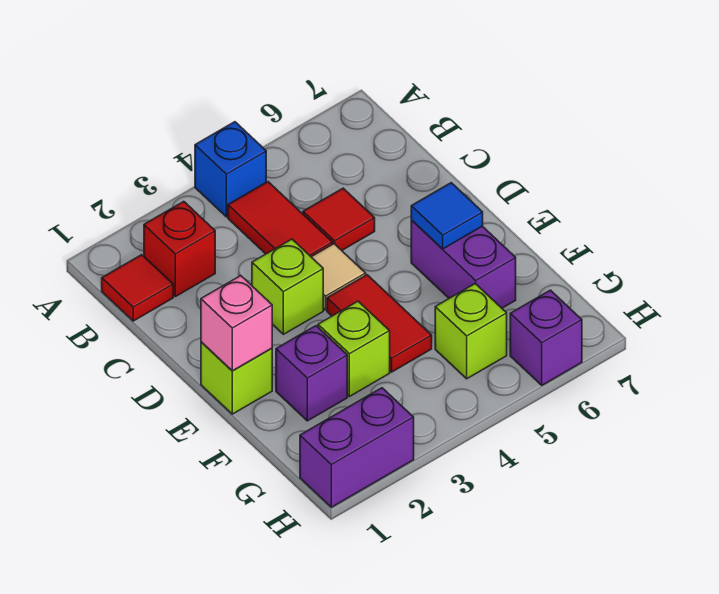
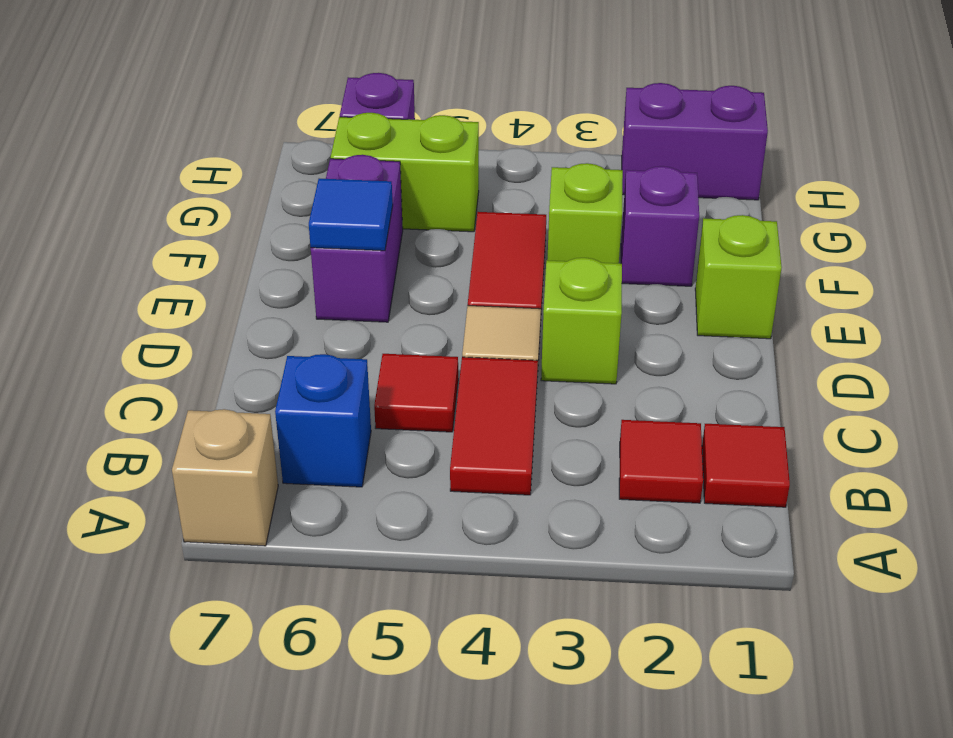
blue brick A4 level 1 -> blue brick B6 level 1
none -> tan brick A7 level 1
red brick B2 level 1 -> red tile B2 level 1
pink brick E1 level 2 -> none
lime brick G5 level 1 -> lime brick G5:G6 level 1

